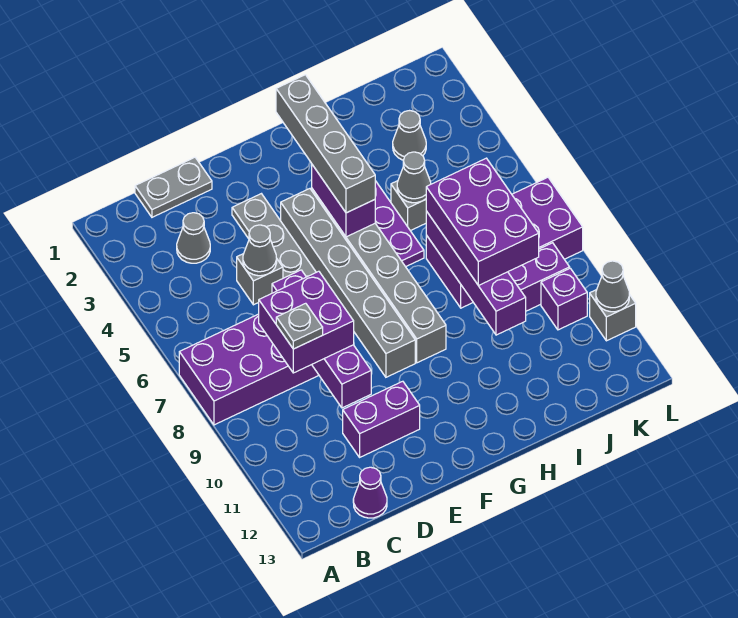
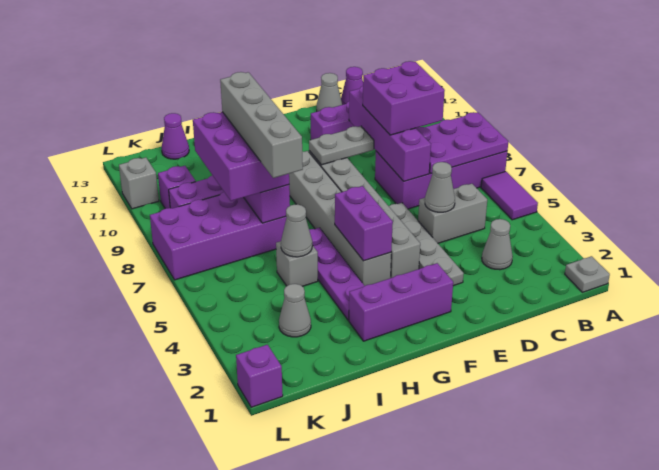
none -> purple tile A5:A6 level 1
none -> purple plate A7:C8 level 2
grey plate C1:D1 level 1 -> grey plate E9:F9 level 2
grey plate C9 level 4 -> grey plate A1 level 1
grey brick D5 level 1 -> grey brick C5:D5 level 1
none -> purple brick F2:H2 level 1
grey brick G2:G5 level 3 -> grey brick I6:I9 level 4
none -> purple cone J13 level 1
none -> purple brick L1 level 1
grey cone L11 level 2 -> grey cone D13 level 1

